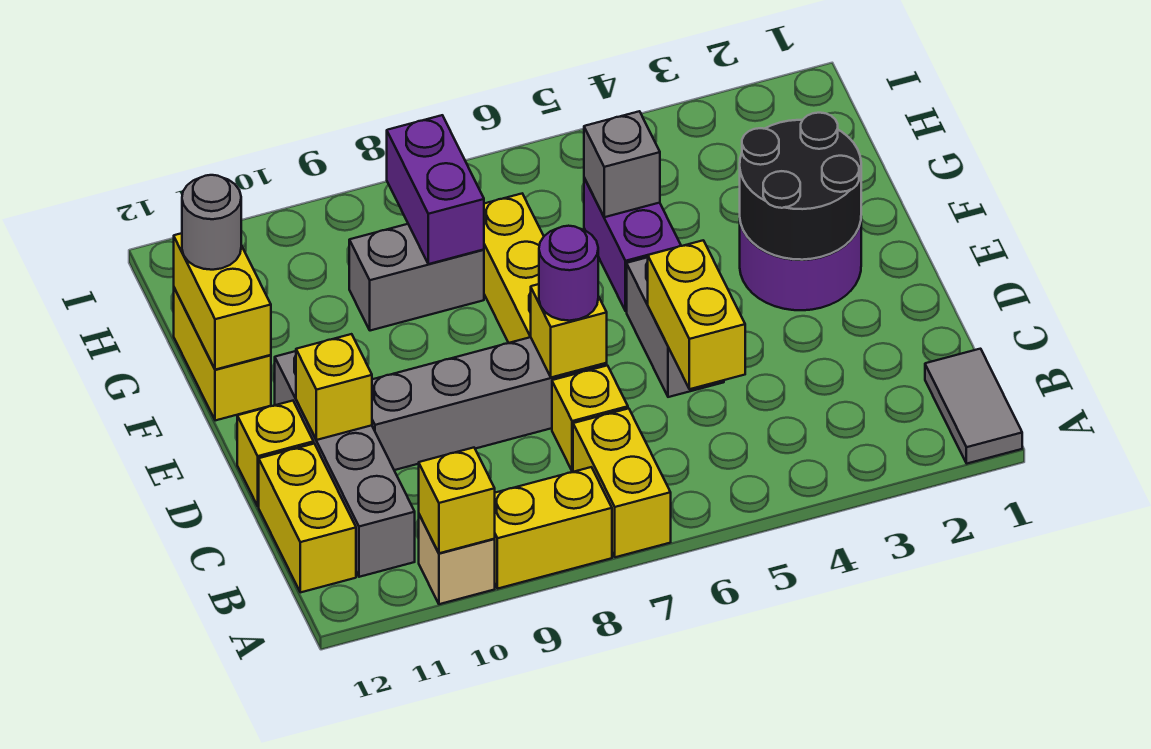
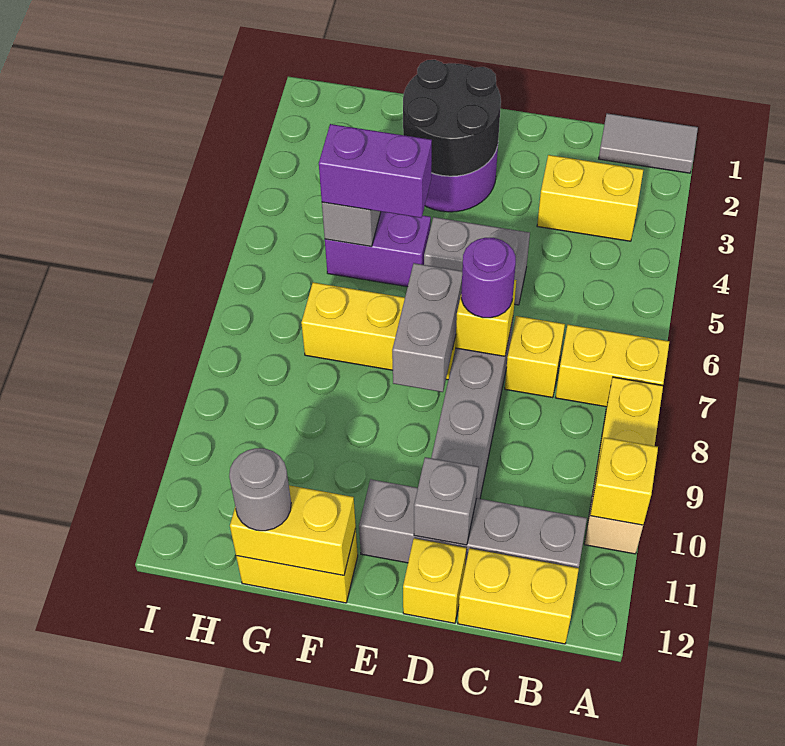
yellow brick C5:D5 level 2 -> yellow brick B3:C3 level 1
yellow brick D11 level 2 -> grey brick D11 level 2
grey brick G8:G9 level 1 -> grey brick E7:E8 level 2
purple brick G8:H8 level 2 -> purple brick F5:G5 level 3

